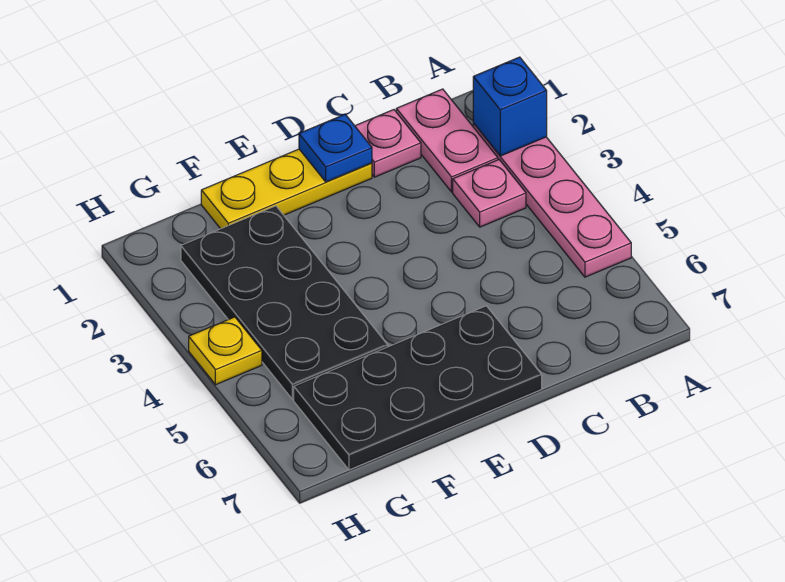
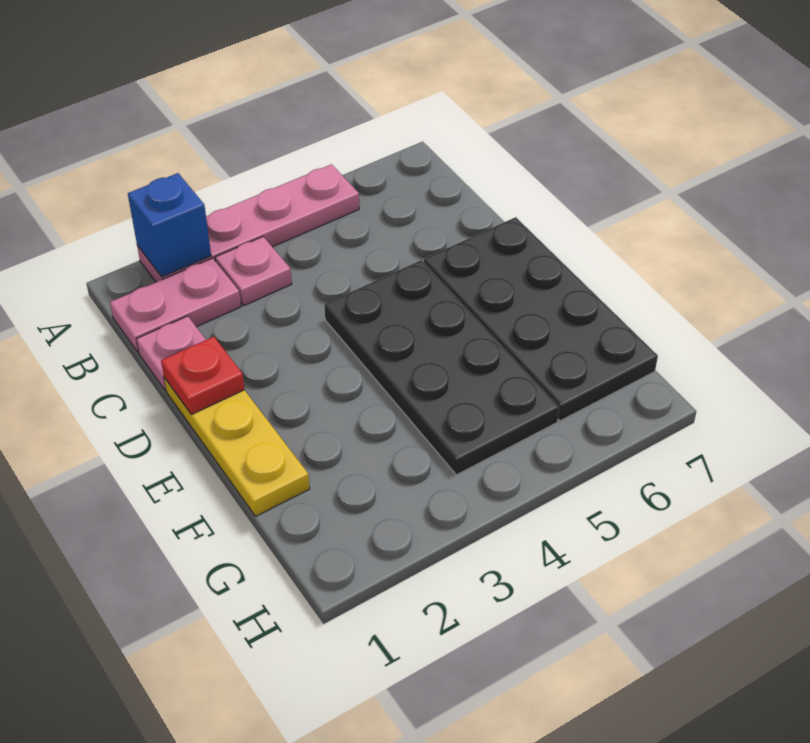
blue plate D1 level 2 -> red plate D1 level 2
black plate F2:G5 level 1 -> black plate D4:G5 level 1
yellow plate H4 level 1 -> none

